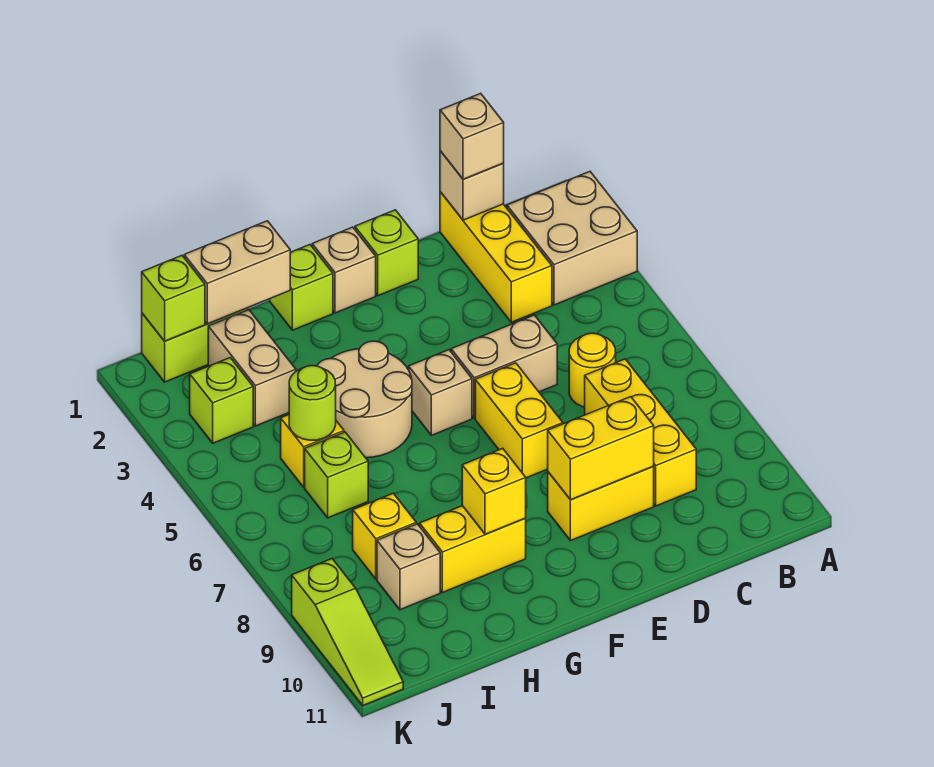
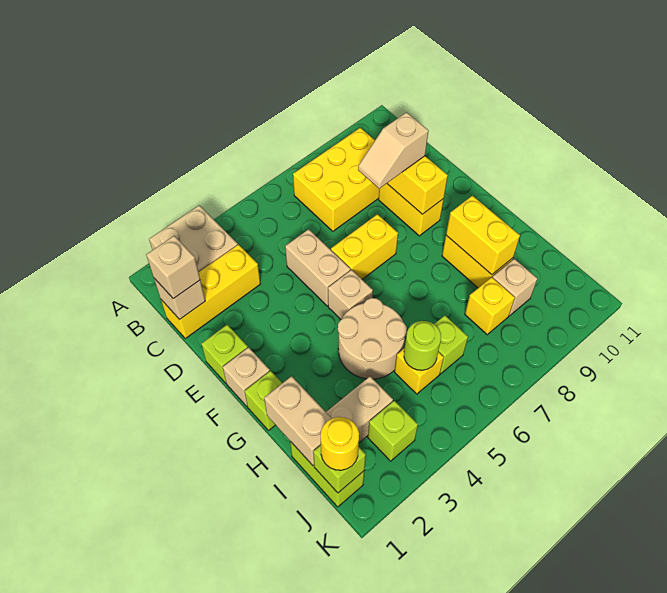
yellow round brick C6 level 1 -> yellow round brick J1 level 3
yellow brick C7:C9 level 1 -> yellow brick B7:C9 level 1
none -> tan slope D8:D9 level 3 top 9
yellow brick G9 level 2 -> yellow brick G9:H9 level 2
lime slope K9:K11 level 1 top 9 -> none

